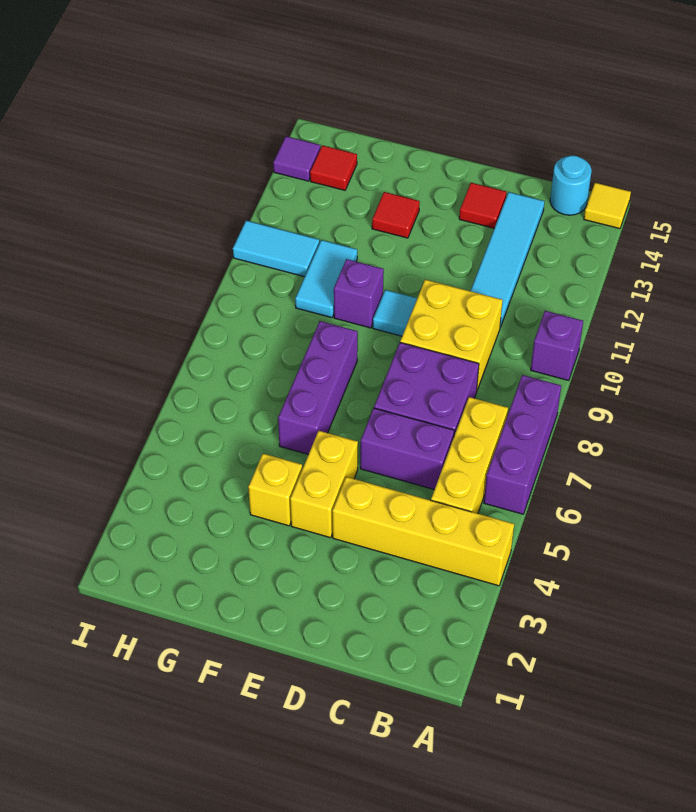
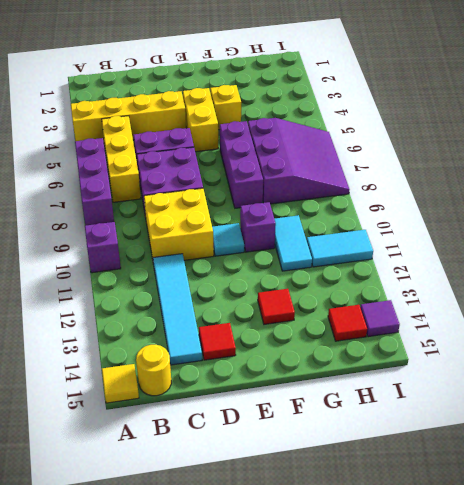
cyan round brick B15 level 1 -> yellow round brick B15 level 1
none -> purple slope G6:I8 level 1 top G

